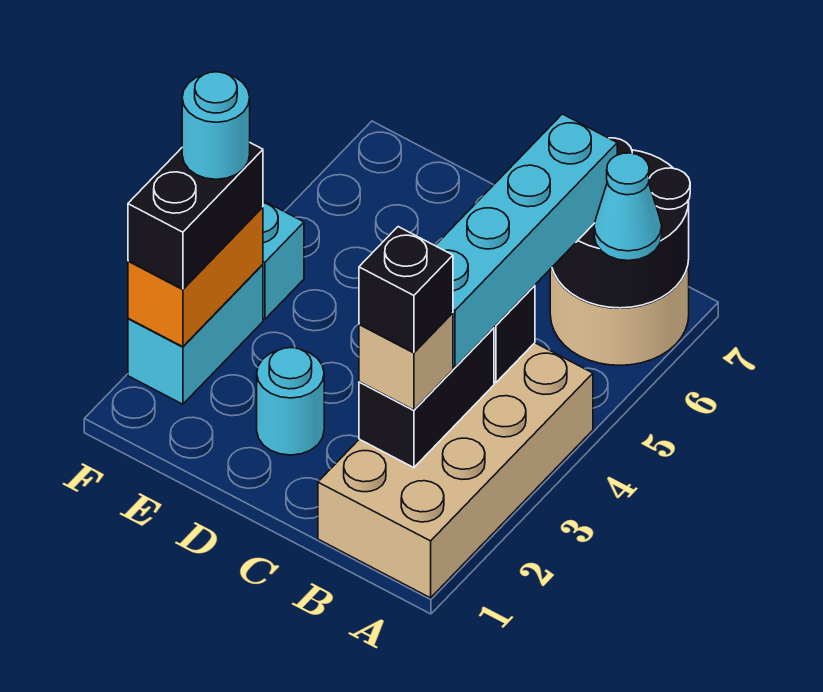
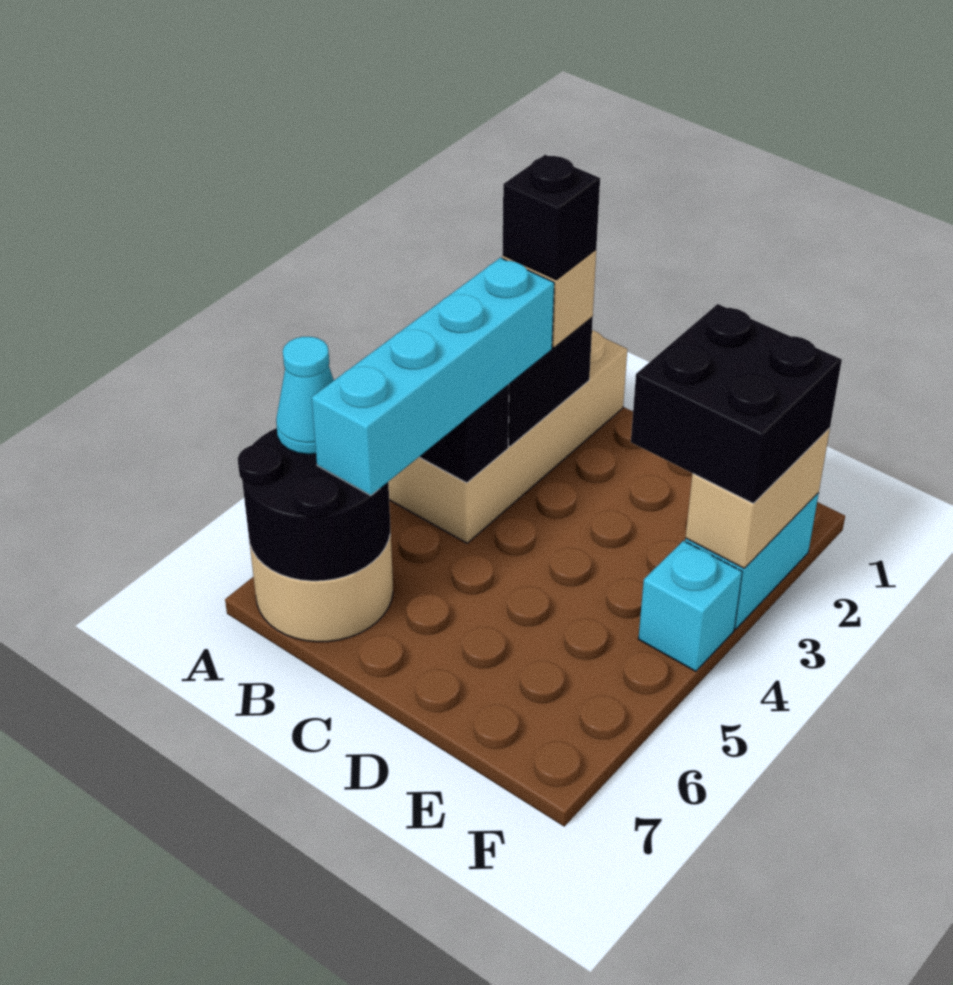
cyan round brick D2 level 1 -> none
orange brick F2:F3 level 2 -> tan brick F2:F3 level 2
black brick F2:F3 level 3 -> black brick E2:F3 level 3
cyan round brick F3 level 4 -> none

